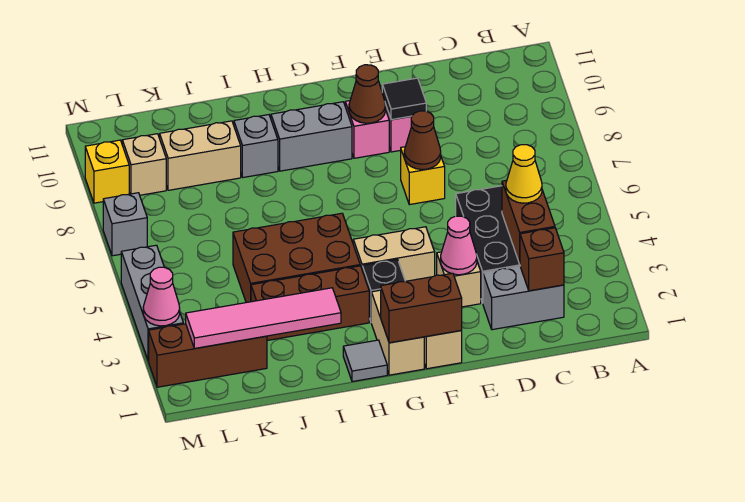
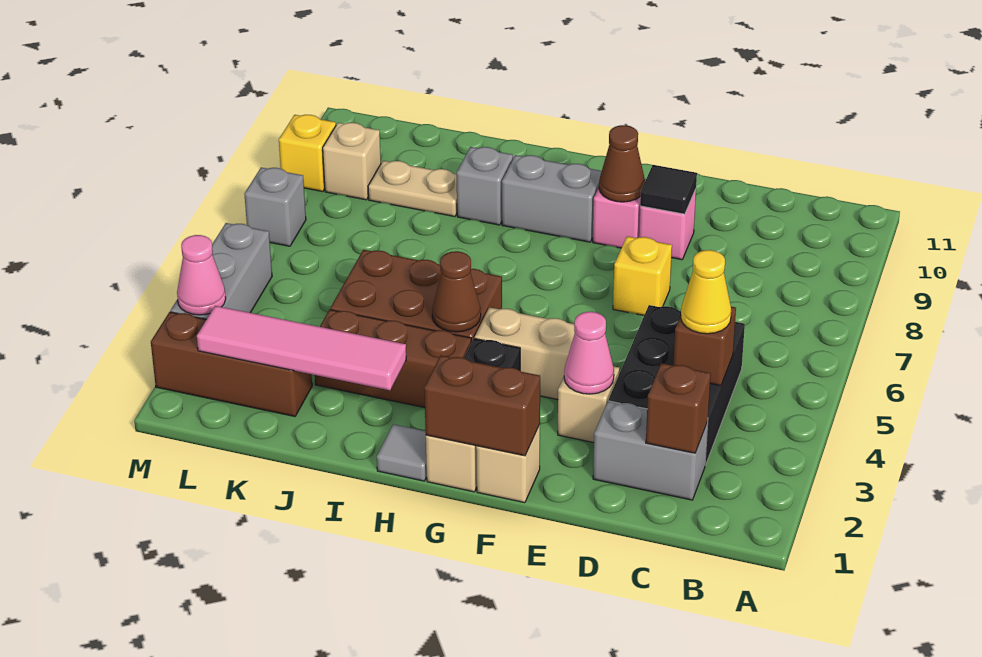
brown brick C3:C4 level 2 -> brown brick C4 level 2
brown cone E7 level 2 -> brown cone H4 level 2
tan brick J9:K9 level 1 -> tan plate J9:K9 level 1

